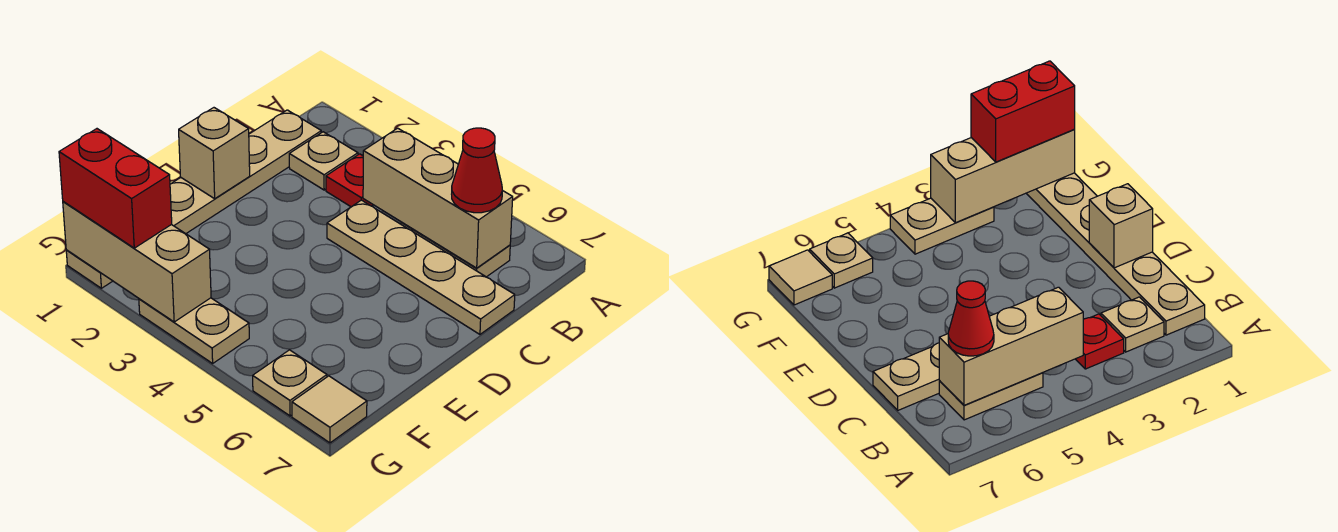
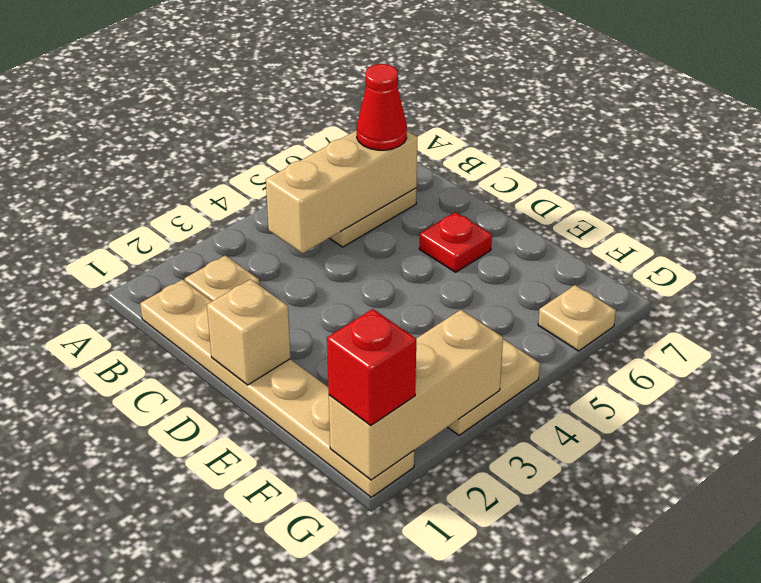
red plate B3 level 1 -> red plate D6 level 1
tan plate C4:C7 level 1 -> none
red brick G1:G2 level 3 -> red brick G1 level 3
tan tile G7 level 1 -> none

